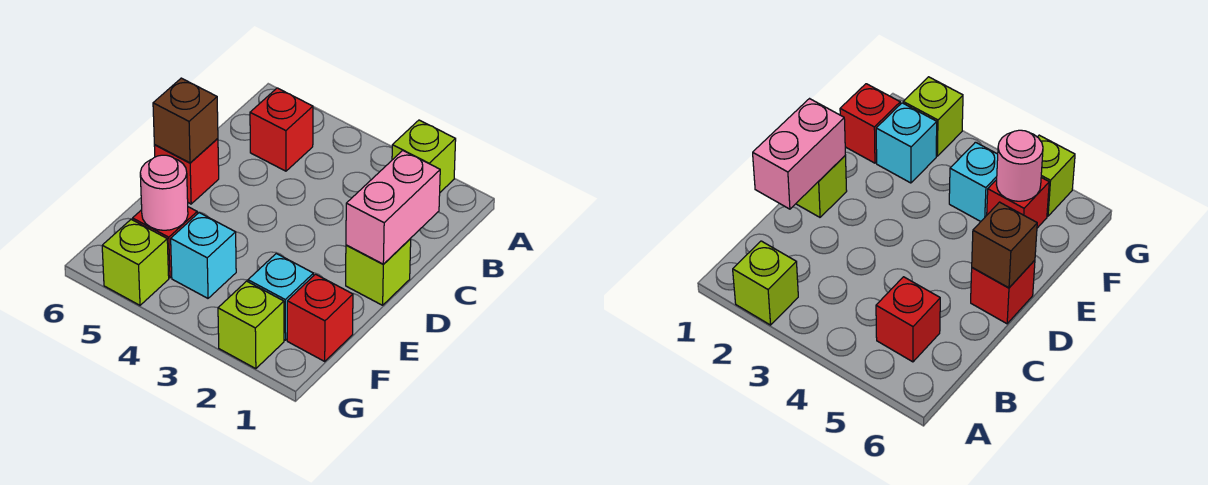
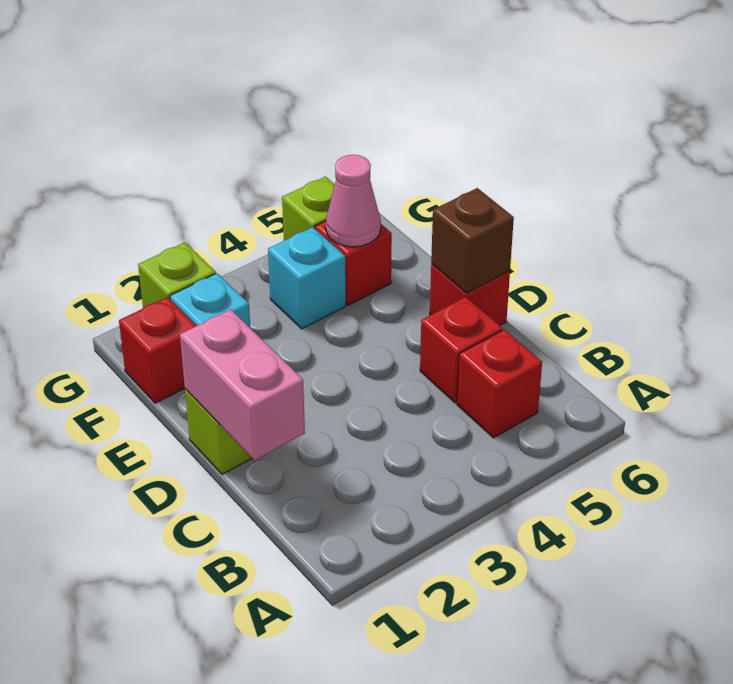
lime brick A2 level 1 -> none
none -> red brick C5 level 1
pink round brick F5 level 2 -> pink cone F5 level 2

